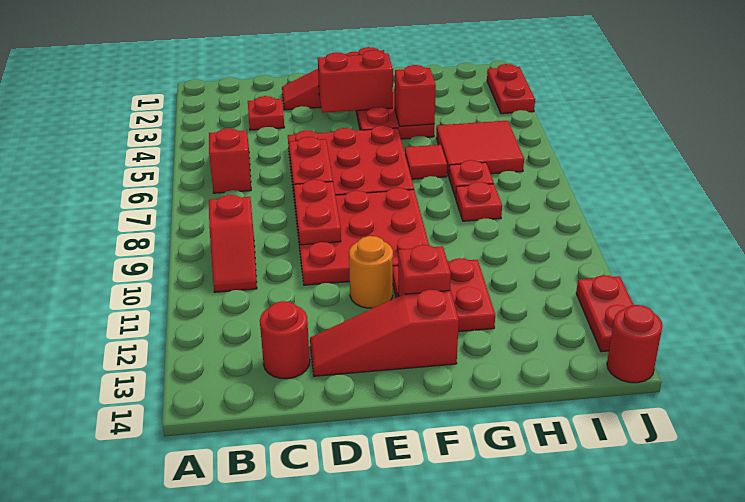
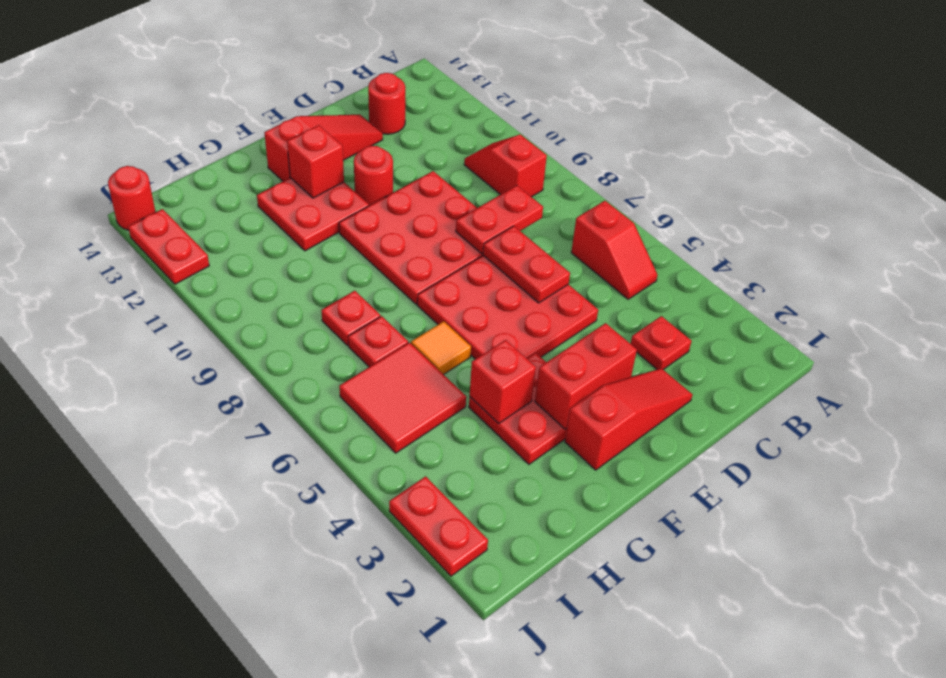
red plate D8:D9 level 2 -> red plate C8:D8 level 2
orange round brick E11 level 1 -> red round brick E11 level 1
red tile G6 level 1 -> orange tile G6 level 1

